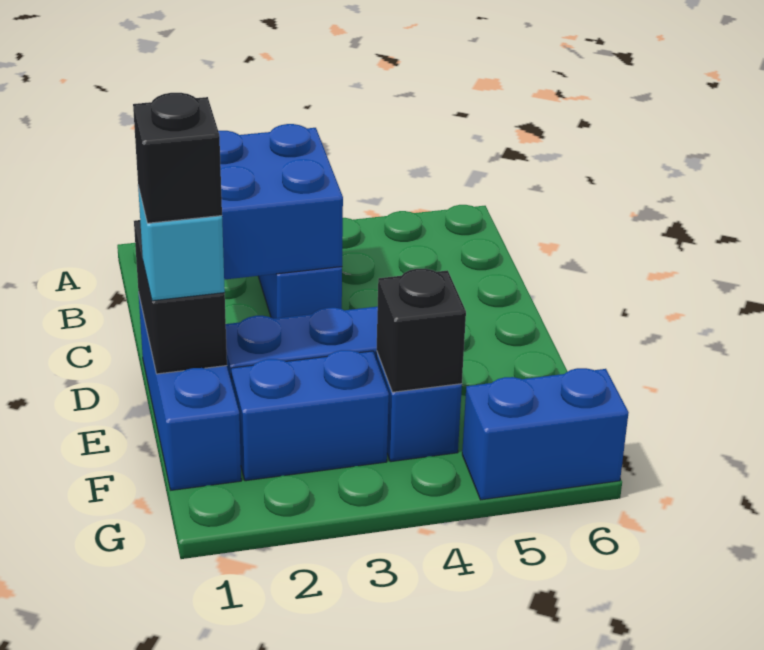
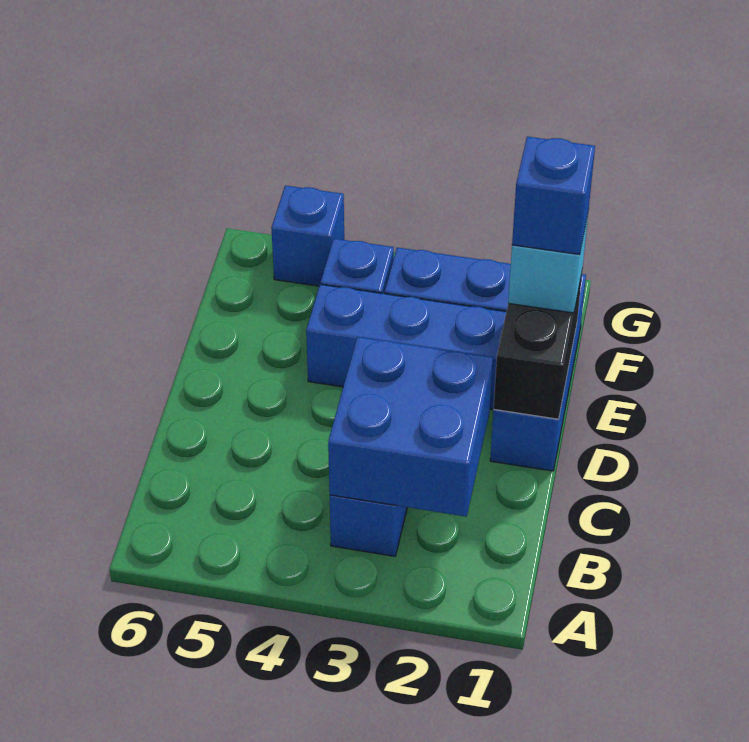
black brick E1 level 4 -> blue brick E1 level 4
black brick F4 level 2 -> none
blue brick G5:G6 level 1 -> blue brick G5 level 1

